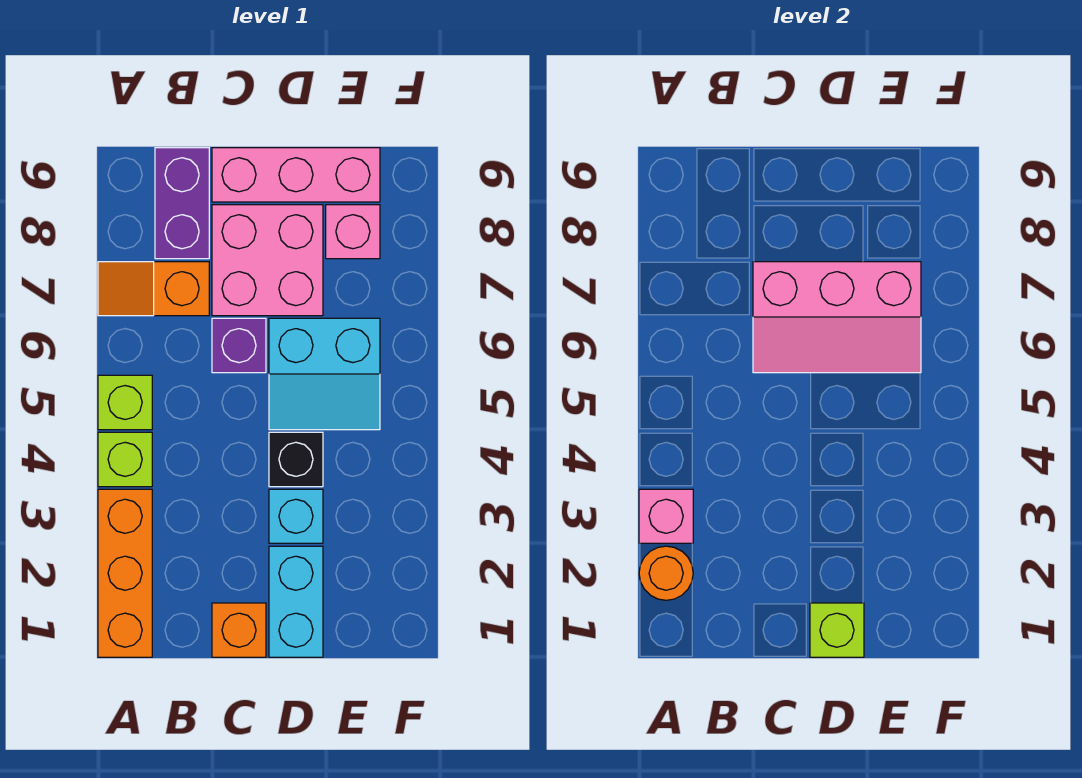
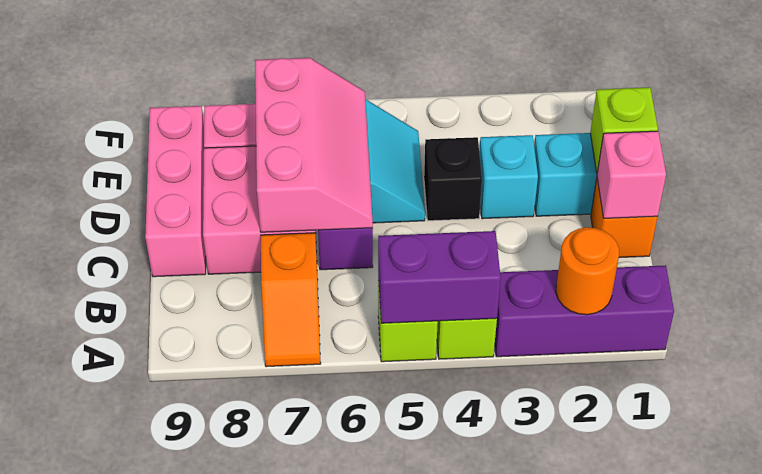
orange brick A1:A3 level 1 -> purple brick A1:A3 level 1
pink brick A3 level 2 -> pink brick C1 level 2
purple brick B8:B9 level 1 -> purple brick A4:A5 level 2

